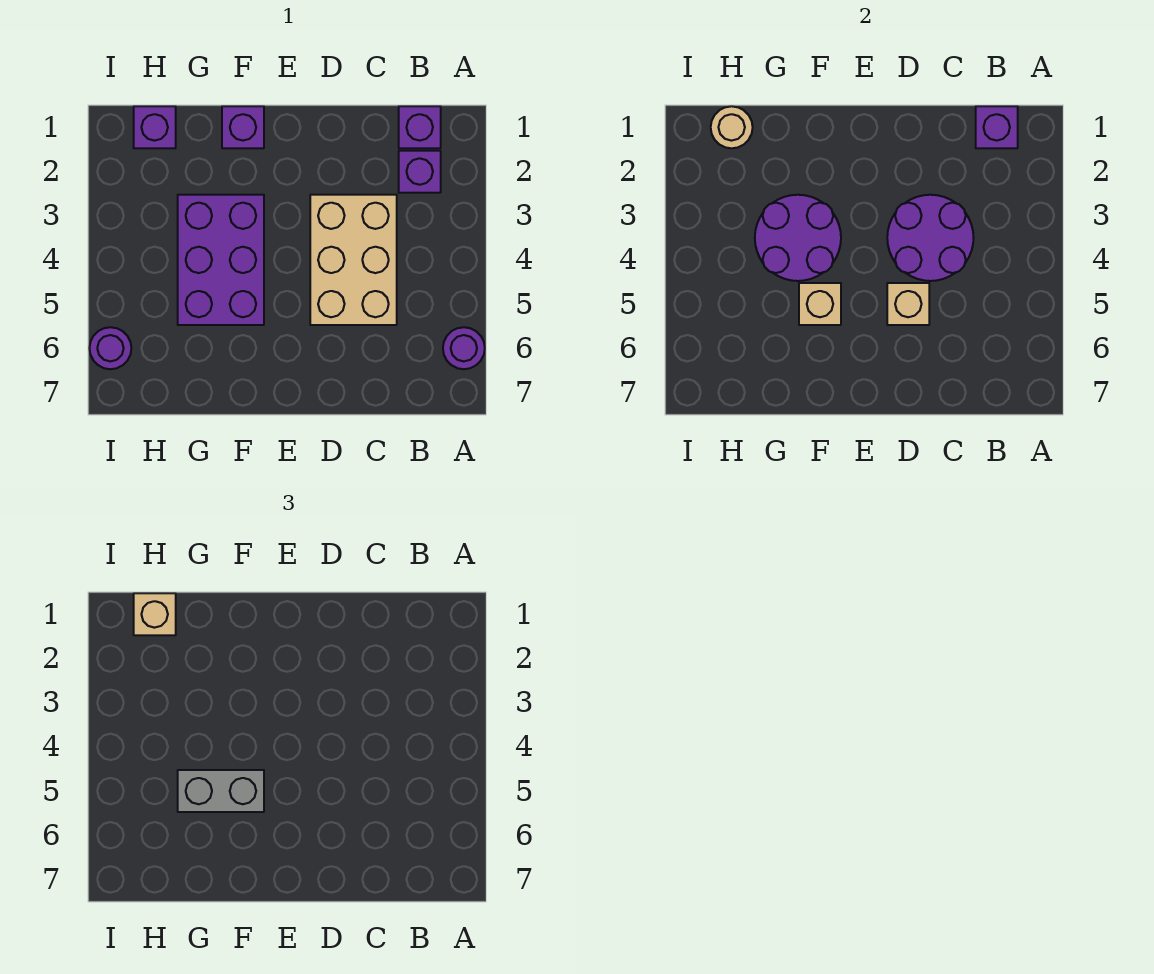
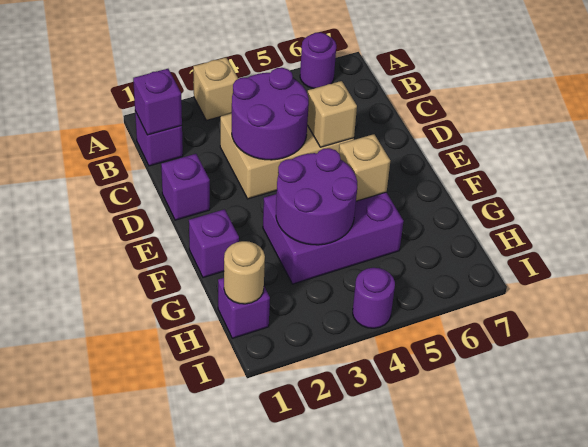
purple brick B2 level 1 -> purple brick D1 level 1
grey brick F5:G5 level 3 -> none
tan brick H1 level 3 -> tan brick A3 level 1
purple round brick I6 level 1 -> purple round brick I4 level 1

